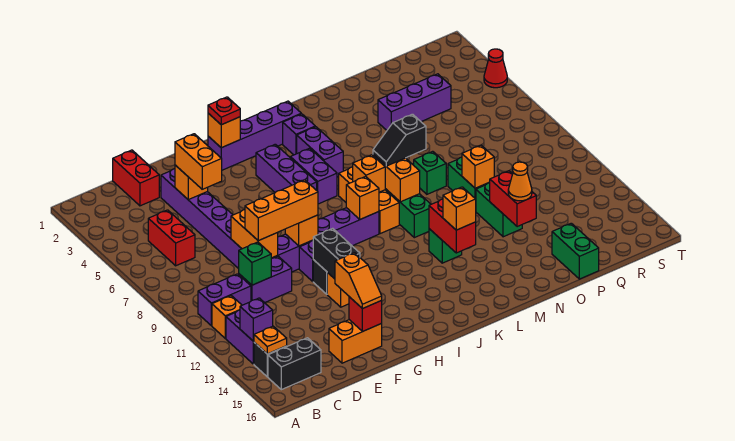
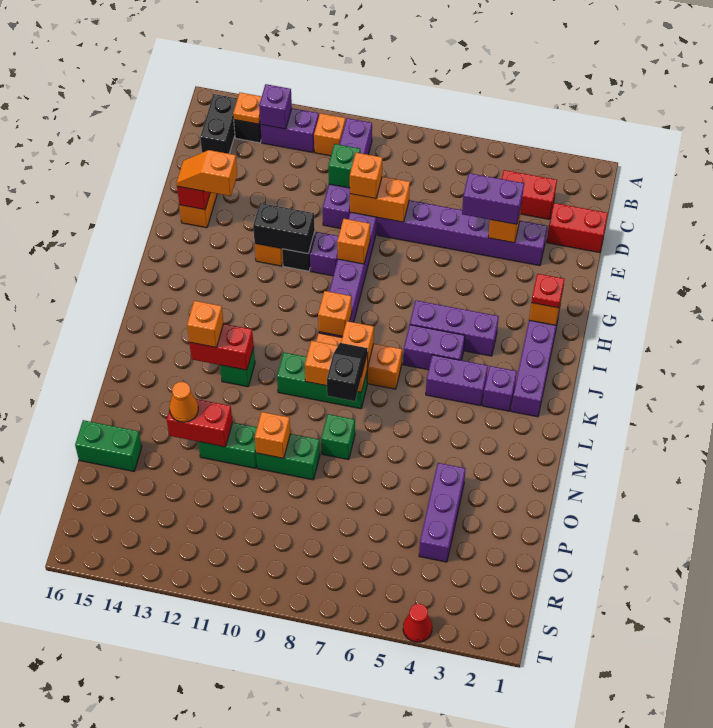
red brick C5:C6 level 1 -> red brick C3:C4 level 1
orange brick E4:E5 level 3 -> purple brick E4:E5 level 3
orange brick E9:G9 level 3 -> orange brick E9 level 3

